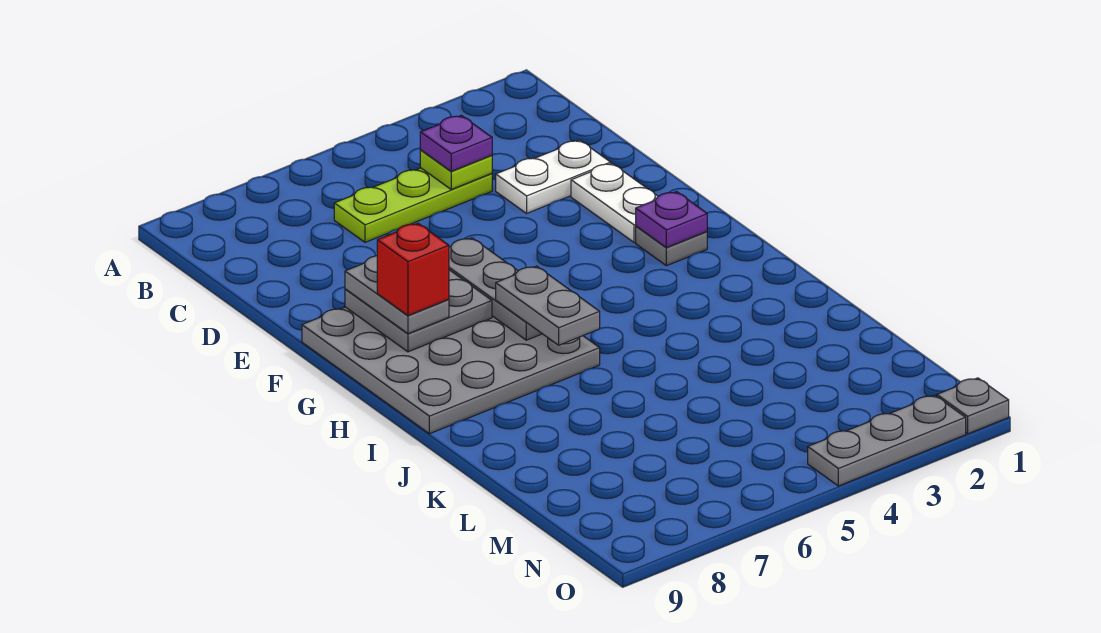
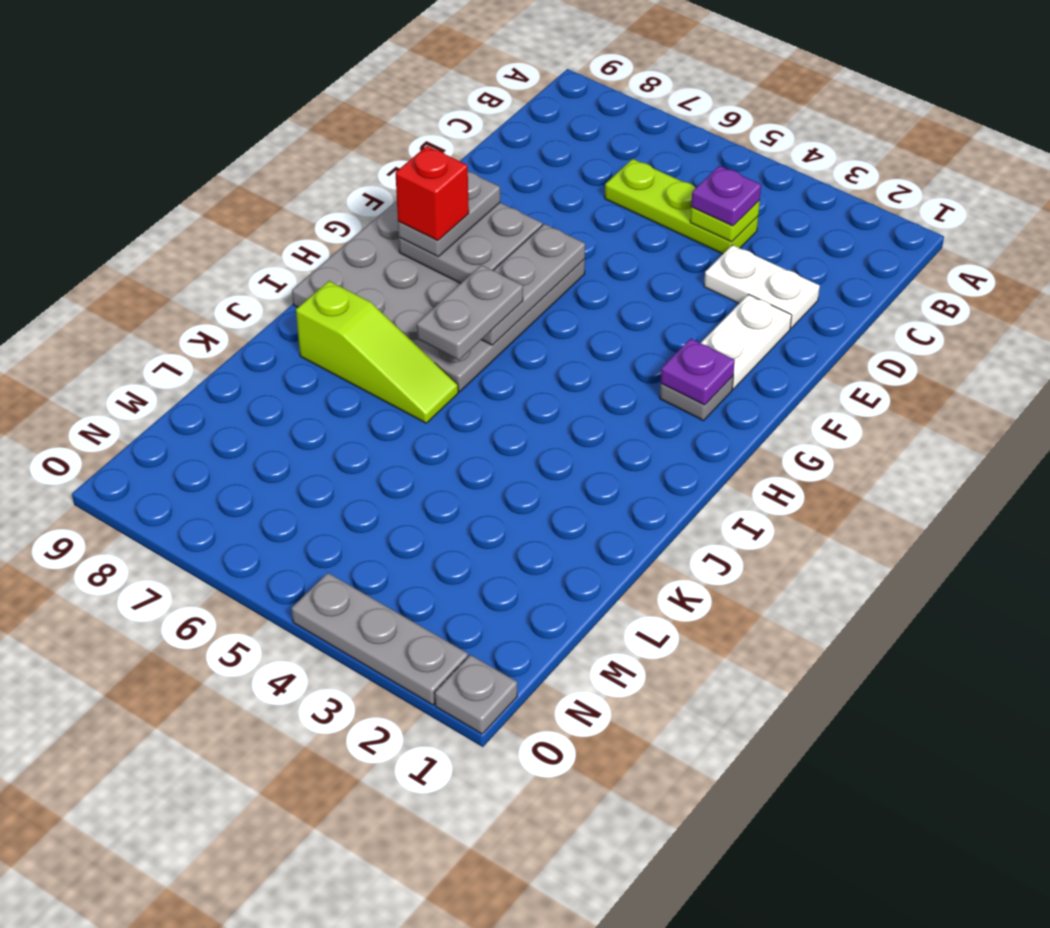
none -> lime slope J6:J8 level 1 top 8

